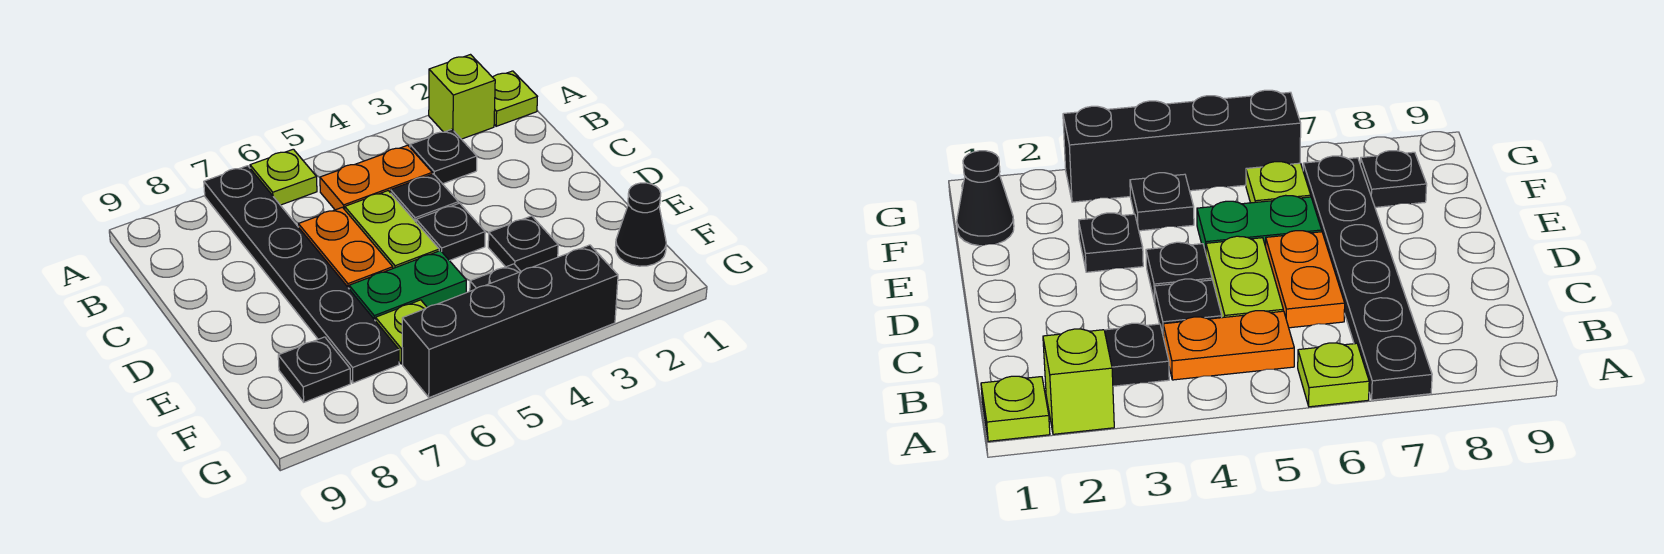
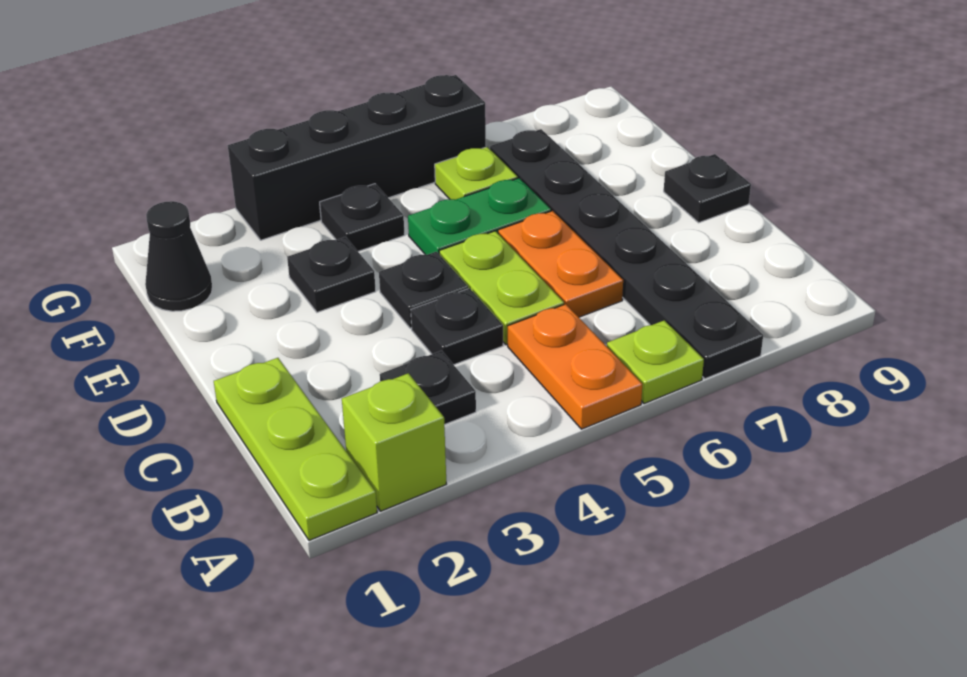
lime plate A1 level 1 -> lime plate A1:C1 level 1
orange plate B4:B5 level 1 -> orange plate A5:B5 level 1
black plate F8 level 1 -> black plate D9 level 1

